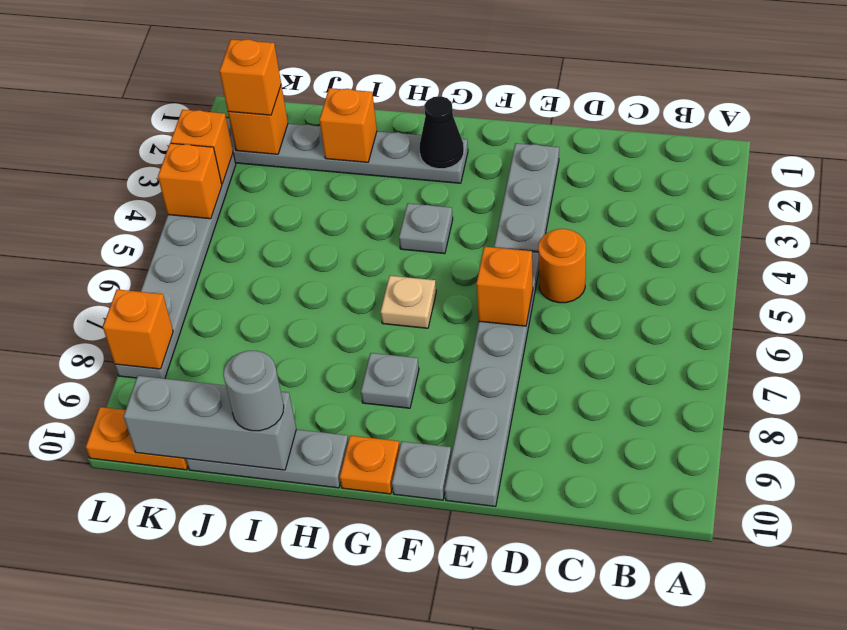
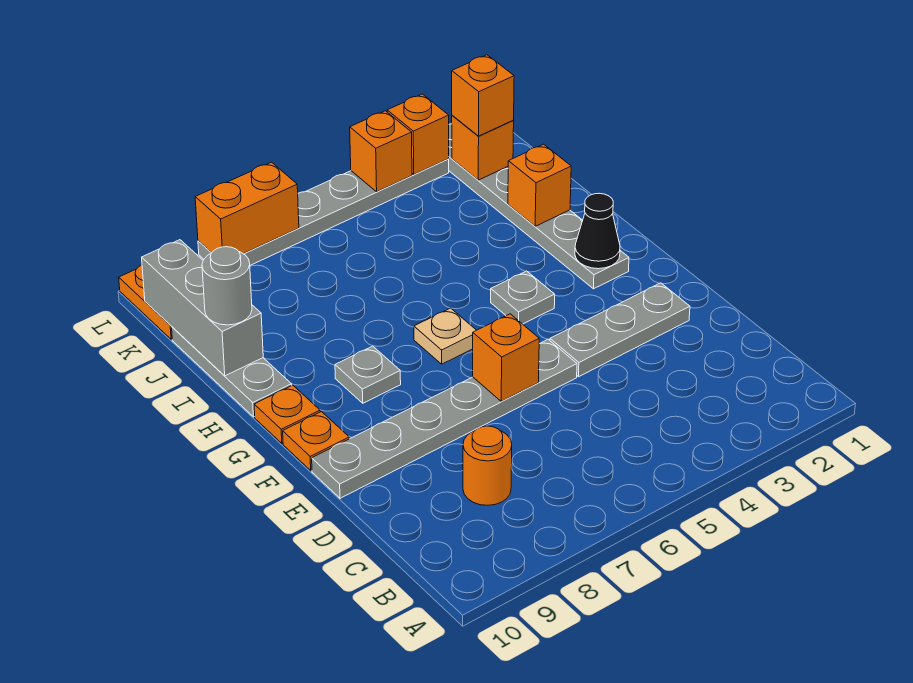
orange round brick D5 level 1 -> orange round brick C8 level 1
grey plate F10 level 1 -> orange plate F10 level 1
orange brick L8 level 2 -> orange brick L7:L8 level 2

